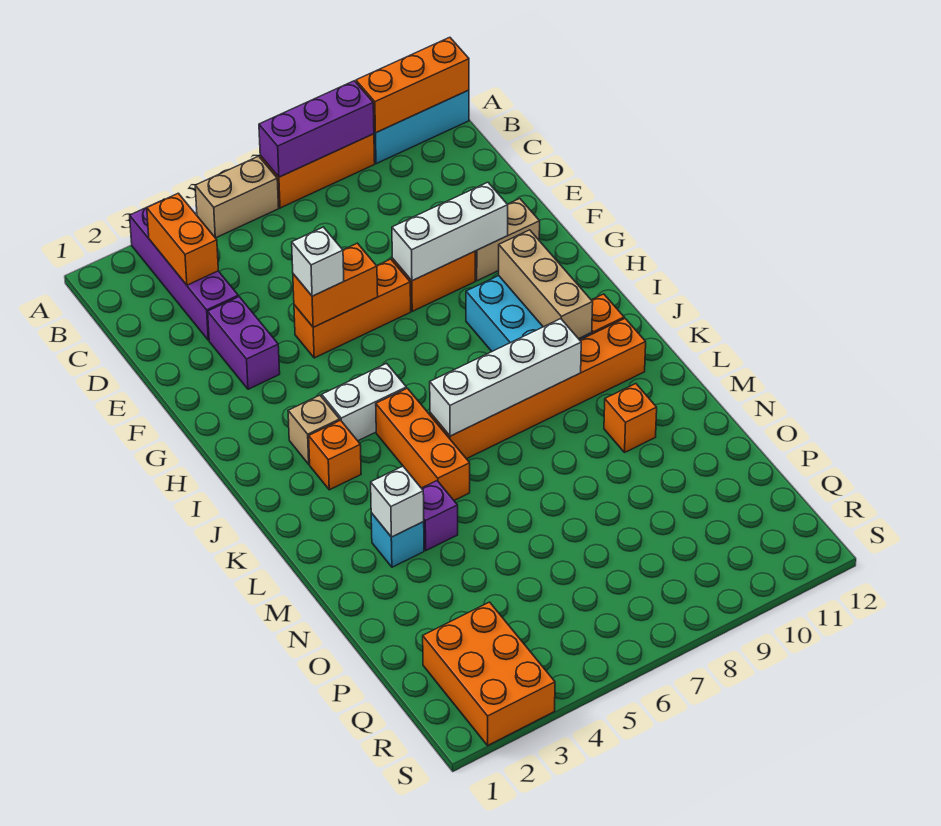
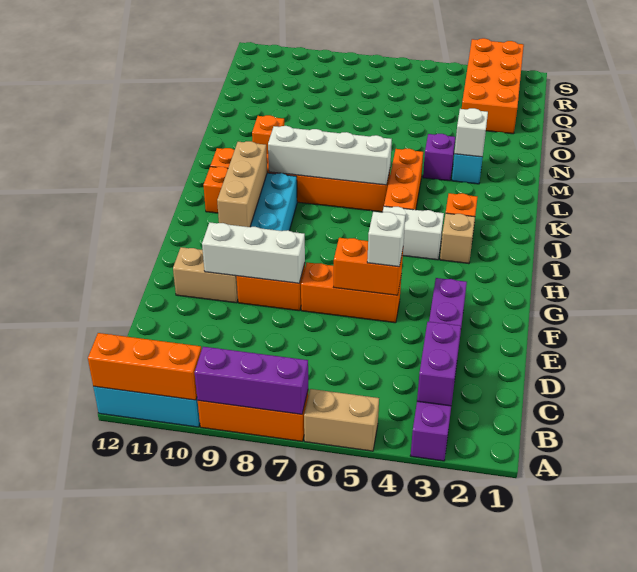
orange brick B3:C3 level 2 -> purple brick B3:C3 level 2
orange brick Q2:S3 level 1 -> orange brick P2:S3 level 1

